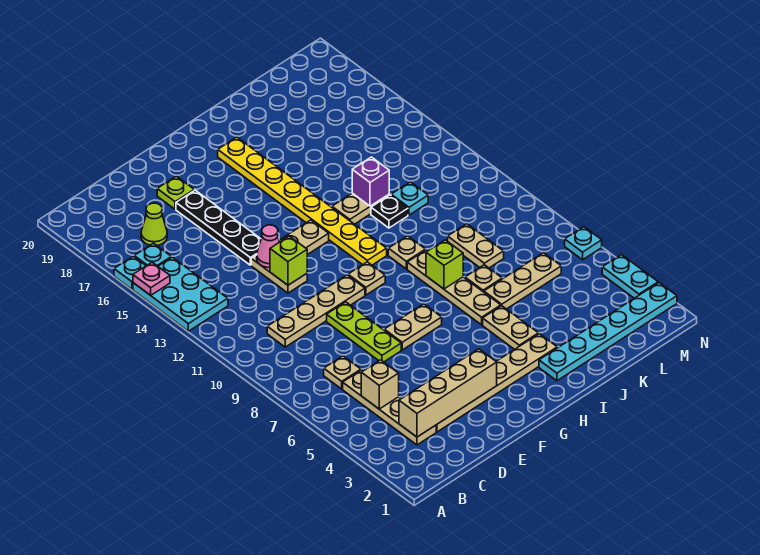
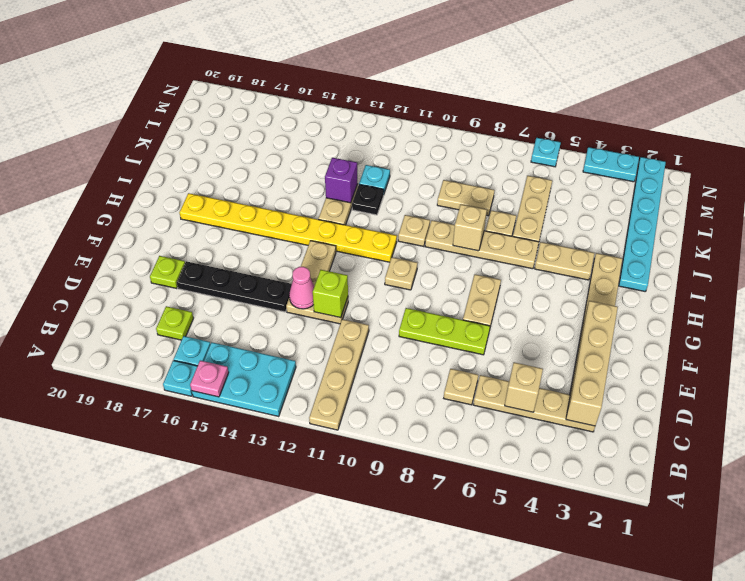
tan plate C10:F10 level 1 -> tan plate A11:D11 level 1
lime cone C17 level 1 -> lime plate C17 level 1
lime brick I8 level 2 -> tan brick I8 level 2

